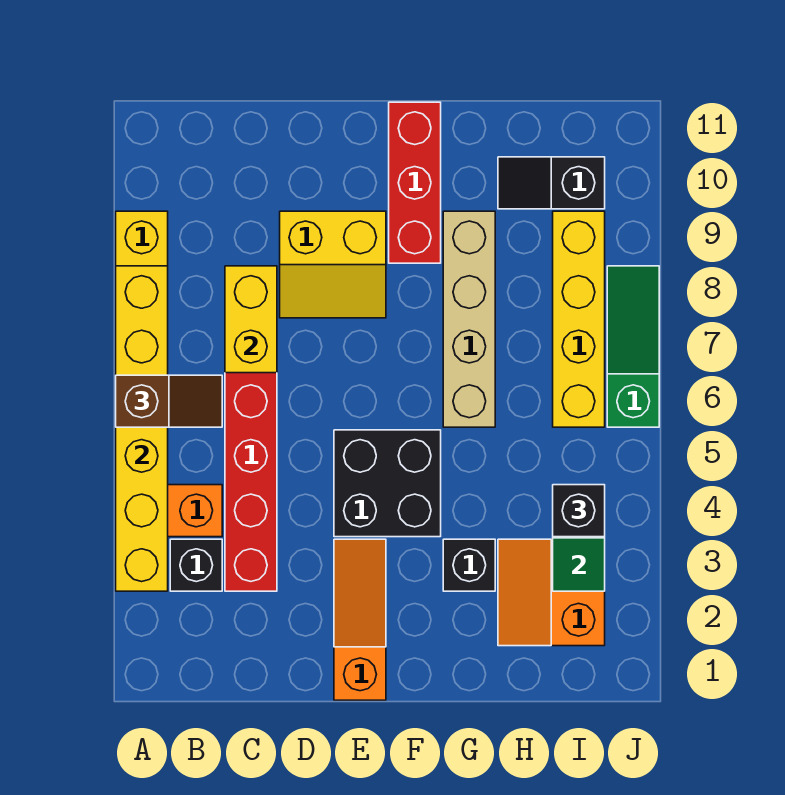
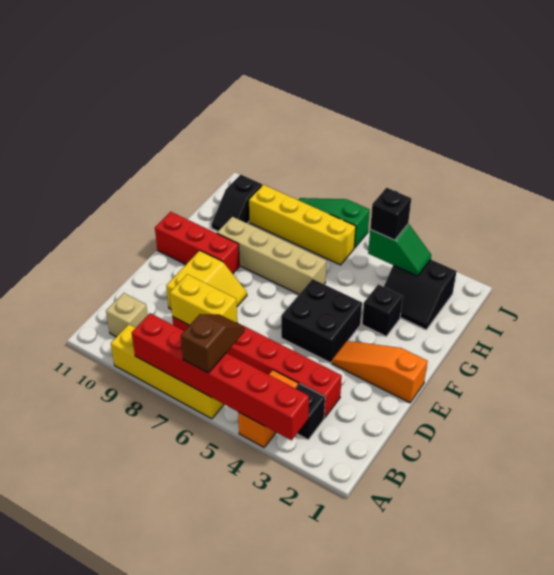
yellow brick A3:A8 level 2 -> red brick A3:A8 level 2
none -> tan brick B10 level 1
orange slope H2:I3 level 1 top I -> black slope H2:I3 level 1 top I

